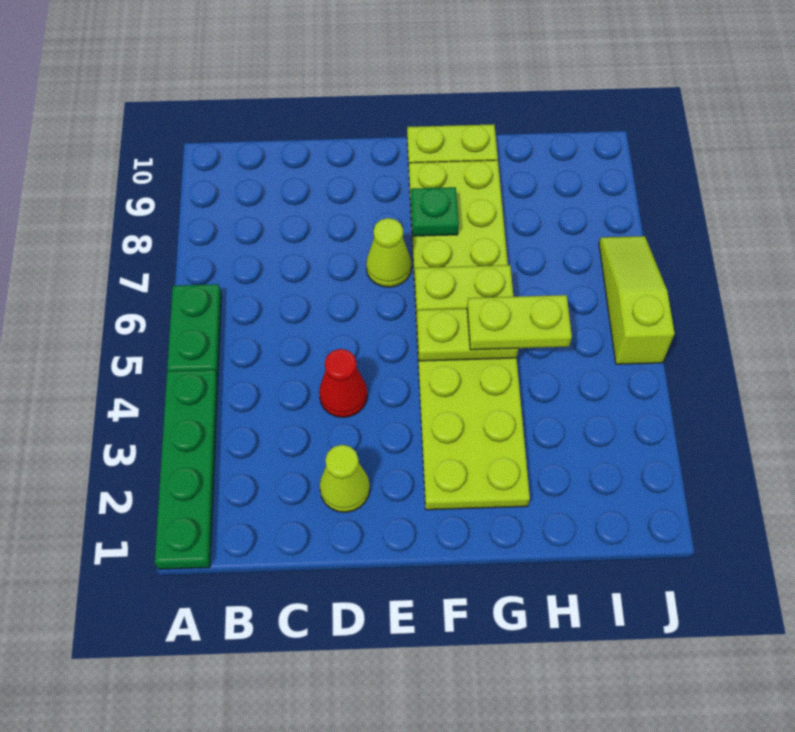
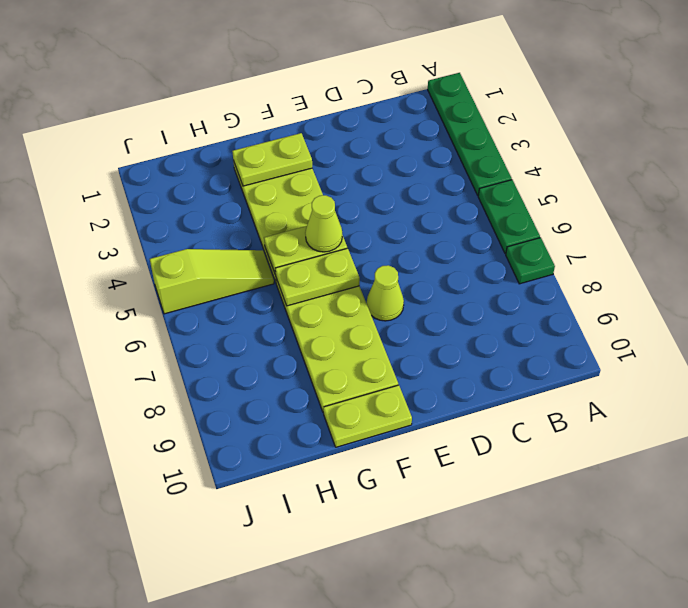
lime cone D2 level 1 -> lime cone F5 level 3
red cone D4 level 1 -> none
green plate F8 level 2 -> green plate A7 level 1
lime plate G5:H5 level 3 -> lime plate F2:G2 level 2
lime slope J5:J7 level 1 top 5 -> lime slope H5:J5 level 1 top J

